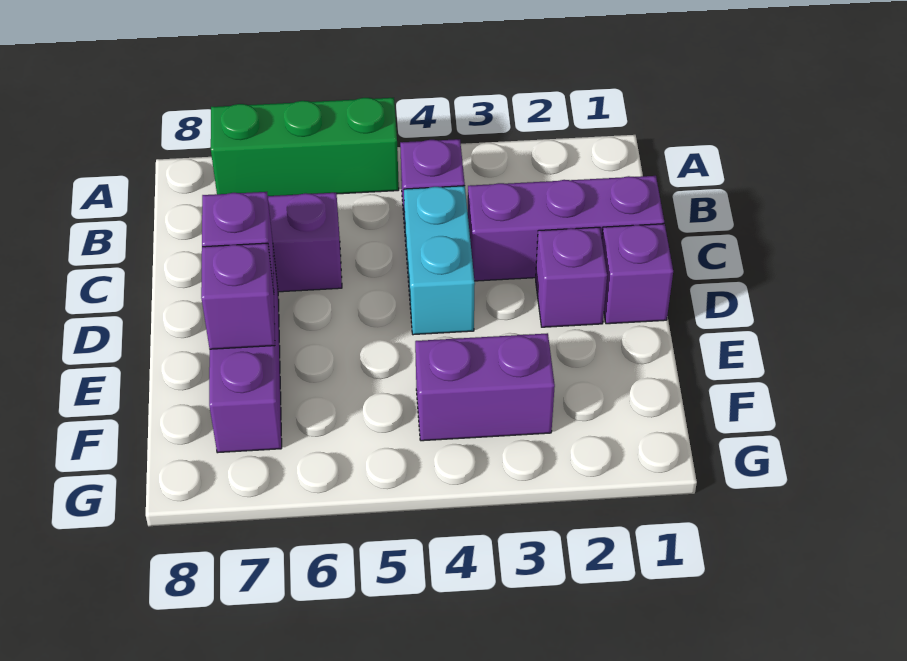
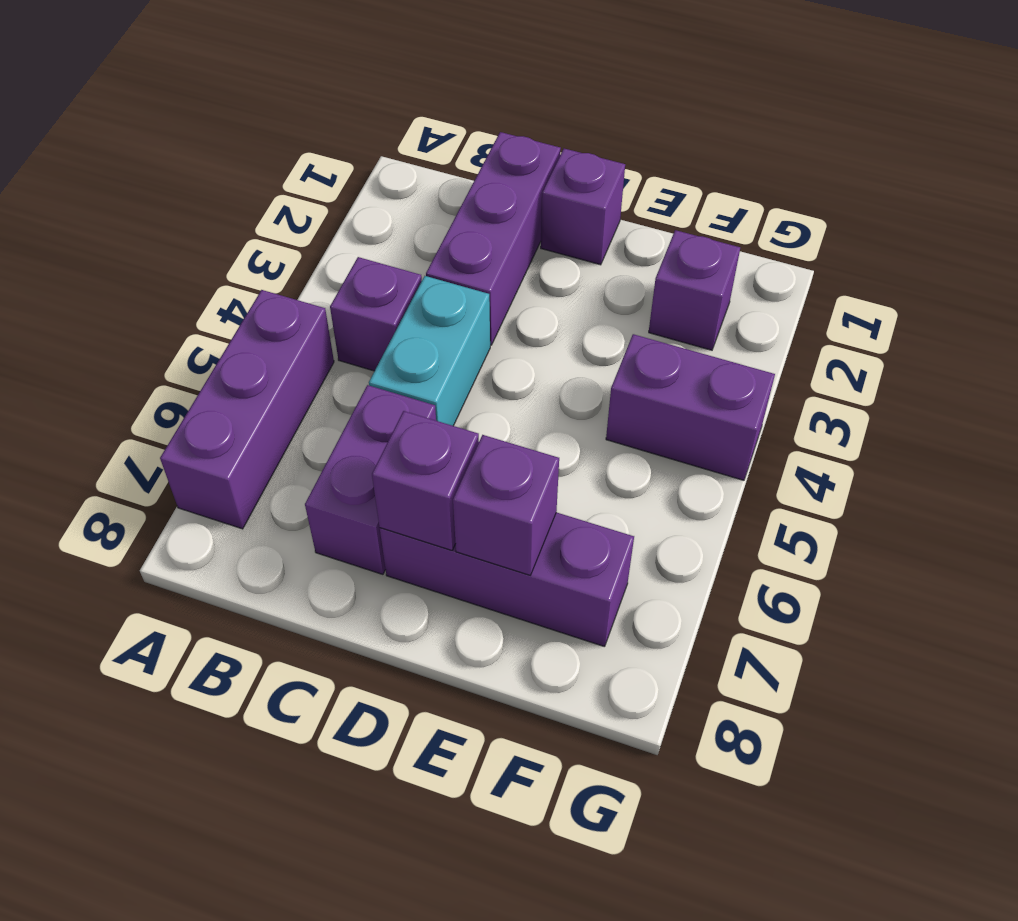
green brick A5:A7 level 1 -> purple brick A5:A7 level 1
cyan brick C4:D4 level 1 -> cyan brick C4:C5 level 1
purple brick D2 level 1 -> purple brick F2 level 1
purple brick F3:F4 level 1 -> purple brick F4:G4 level 1

